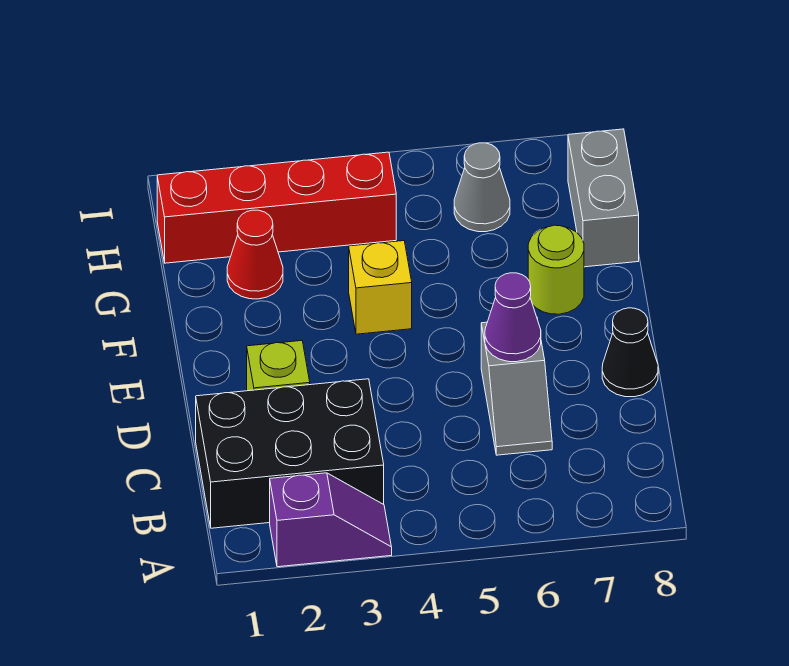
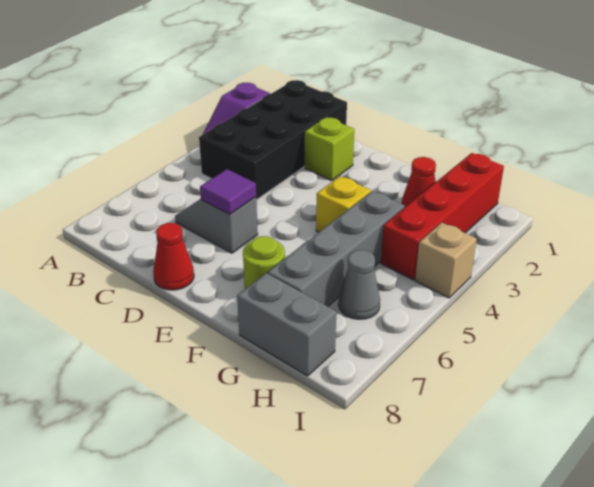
black brick B1:C3 level 1 -> black brick B1:C4 level 1
purple cone D6 level 2 -> purple tile D6 level 2
black cone D8 level 1 -> red cone D8 level 1
none -> grey brick G4:G7 level 1
none -> tan brick I4 level 1

